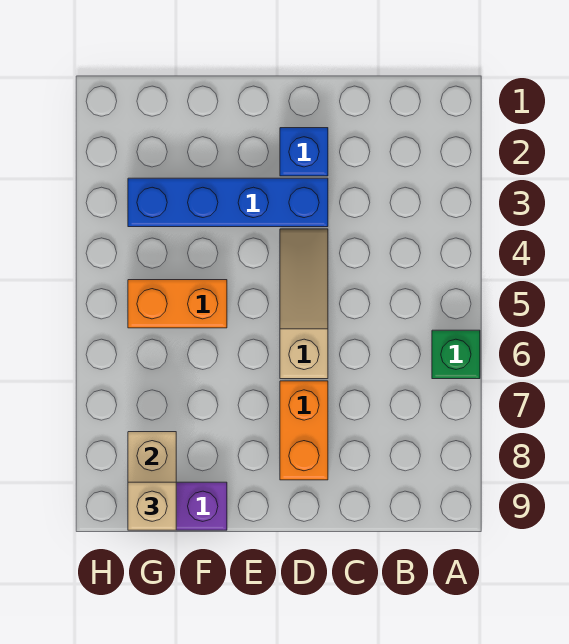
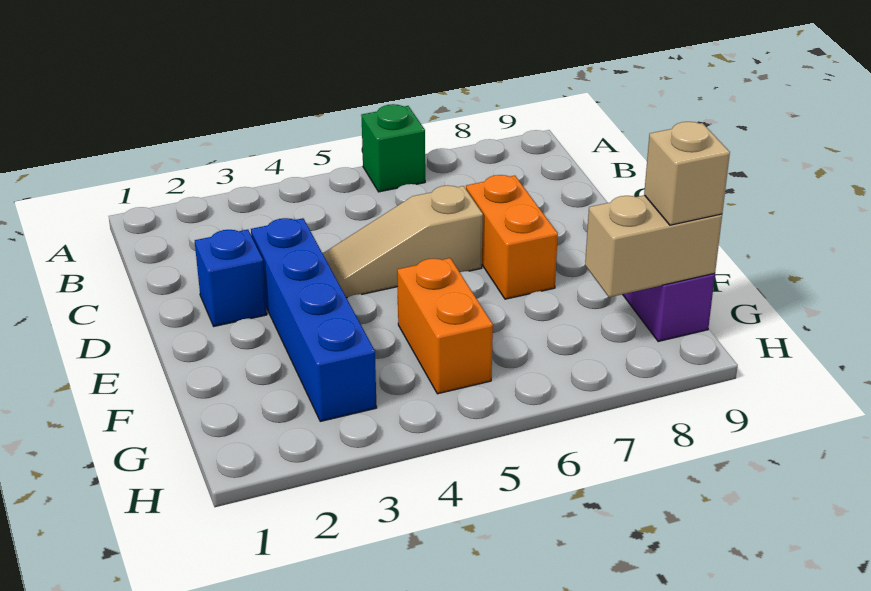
orange brick D7:D8 level 1 -> orange brick D7:E7 level 1

